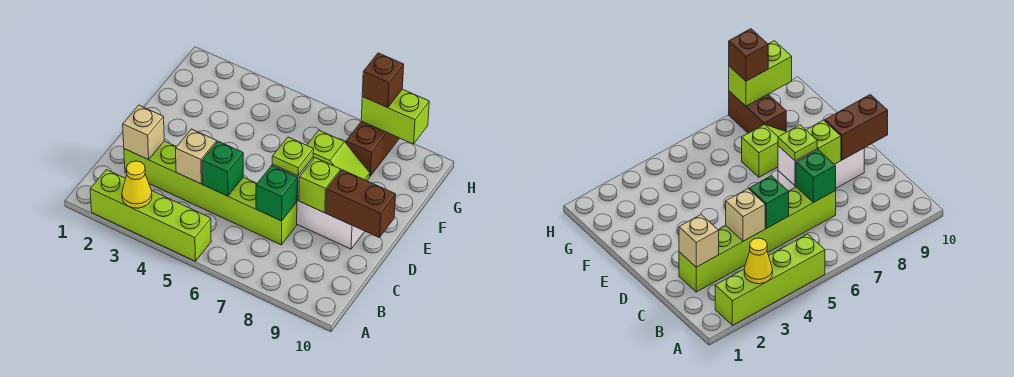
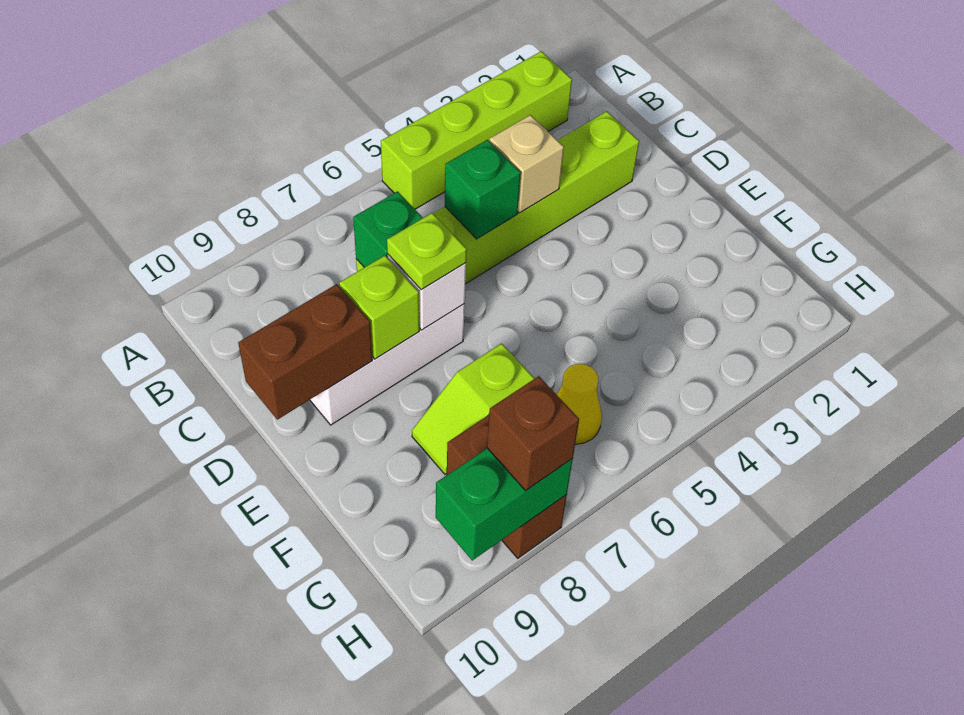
yellow cone A3 level 2 -> yellow cone G6 level 1
tan brick C2 level 2 -> none
lime brick H8:H9 level 2 -> green brick H8:H9 level 2

